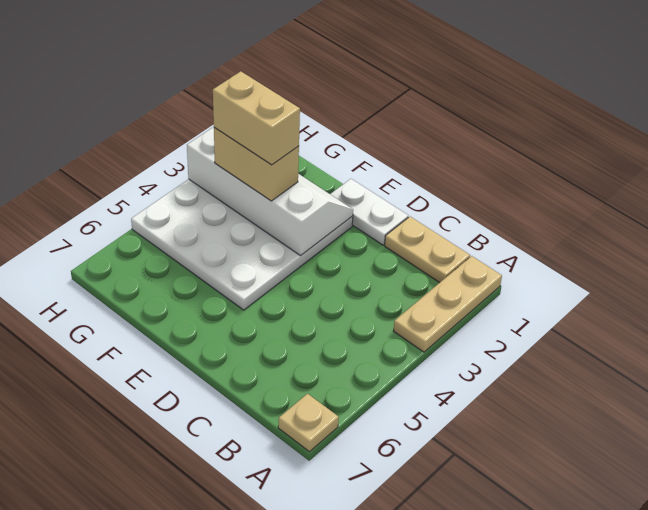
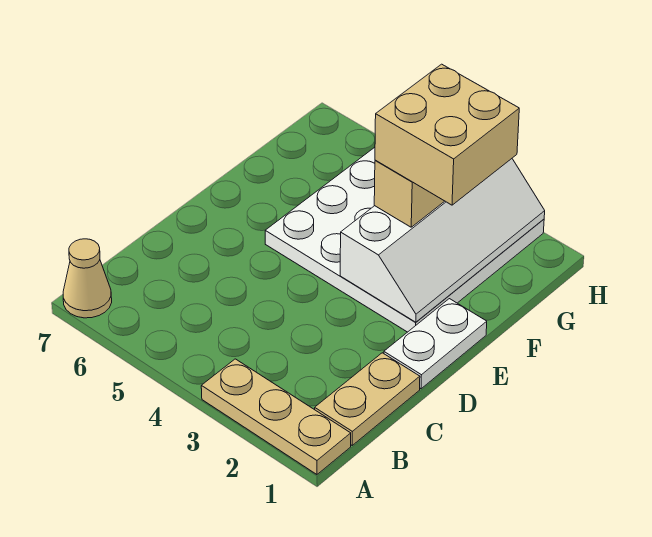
tan plate A7 level 1 -> tan cone A7 level 1
tan brick F3:G3 level 4 -> tan brick F2:G3 level 4

